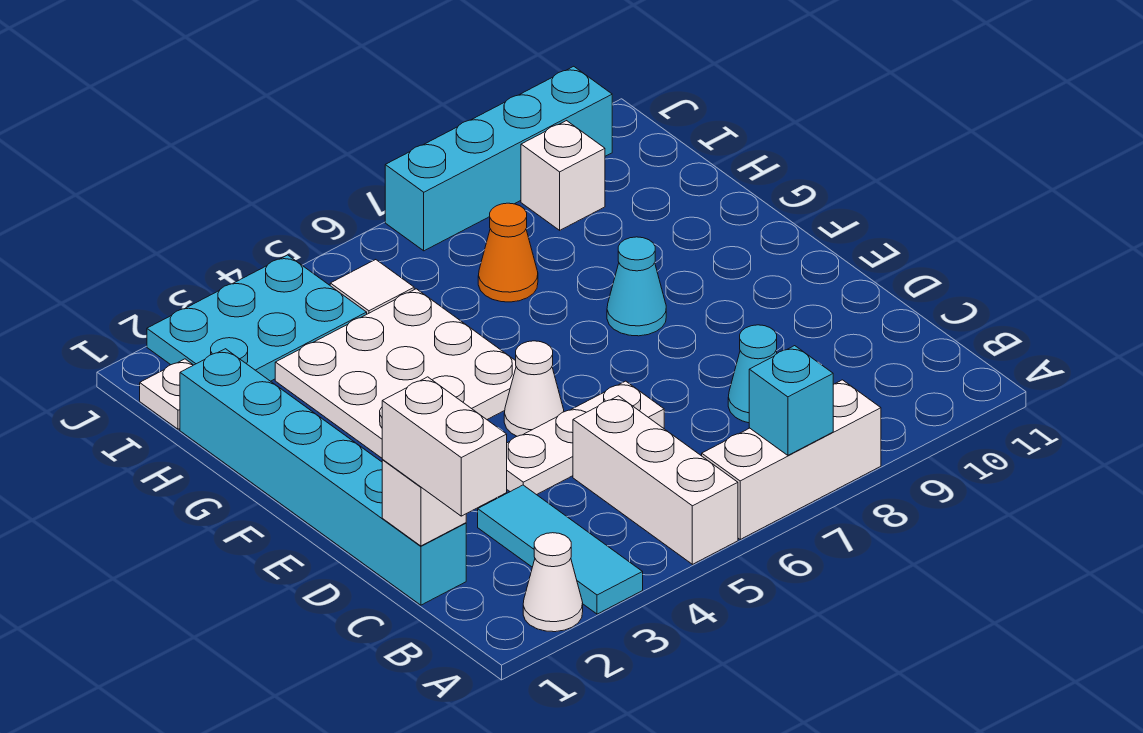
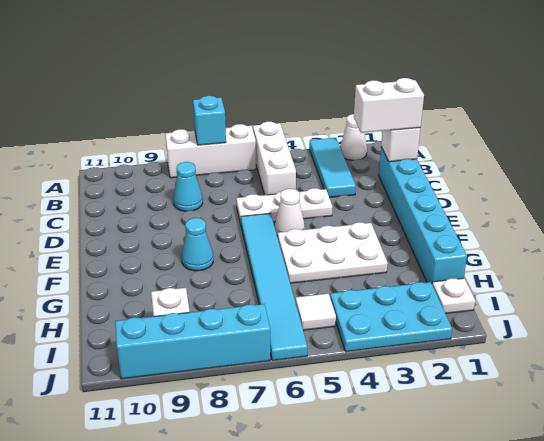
white brick B1:C1 level 3 -> white brick C1:C2 level 3
none -> cyan tile E6:J6 level 1
white plate F3:H5 level 1 -> white plate F3:G5 level 1
orange cone H7 level 1 -> none

